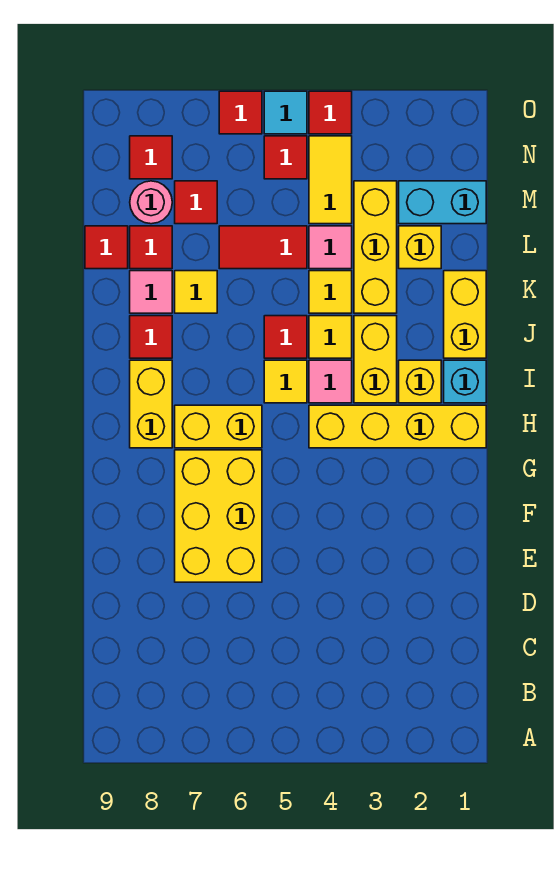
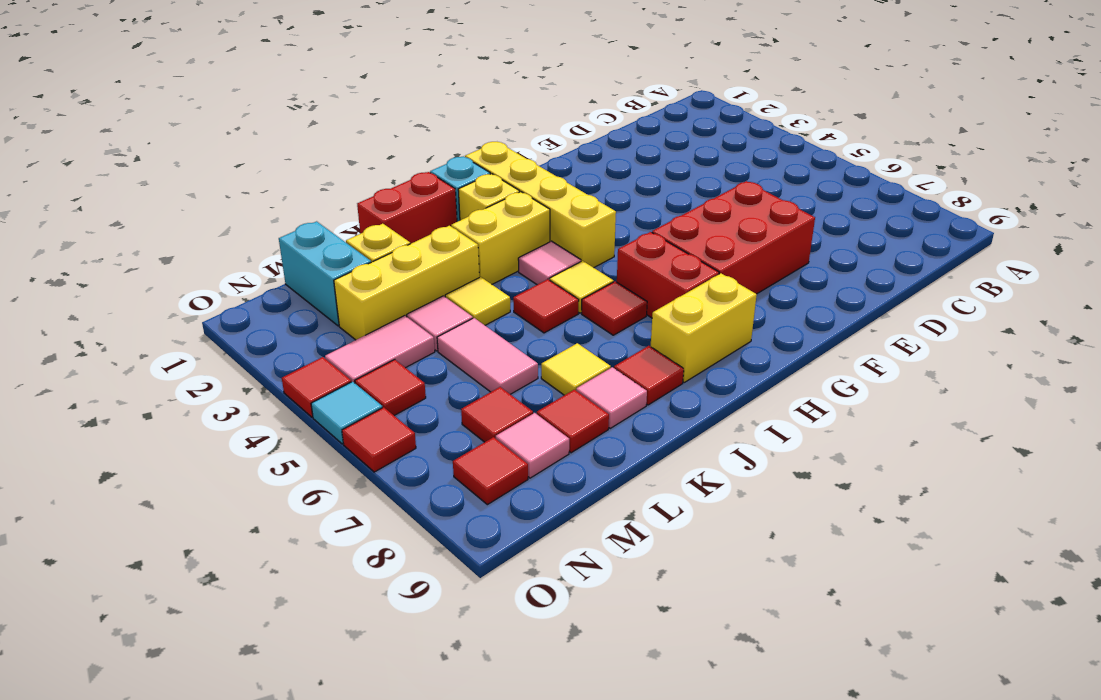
yellow brick E6:G7 level 1 -> red brick E6:G7 level 1
yellow brick H6:H7 level 1 -> red brick H6:H7 level 1
yellow brick J1:K1 level 1 -> red brick J1:K1 level 1
yellow tile J4 level 1 -> none
red tile L5:L6 level 1 -> pink tile L5:L6 level 1
red tile L9 level 1 -> red tile I6 level 1
yellow tile M4:N4 level 1 -> pink tile M4:N4 level 1
pink round brick M8 level 1 -> pink tile M8 level 1

